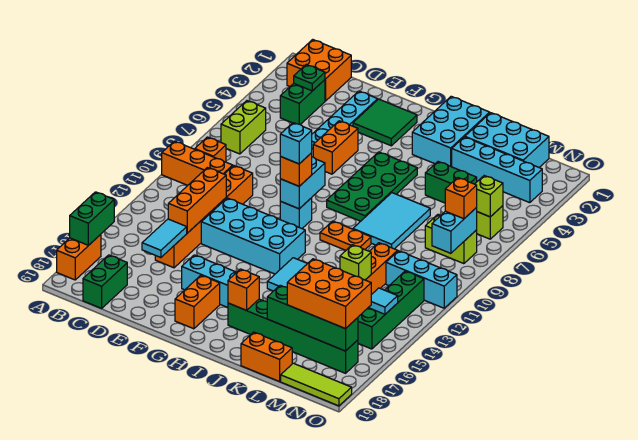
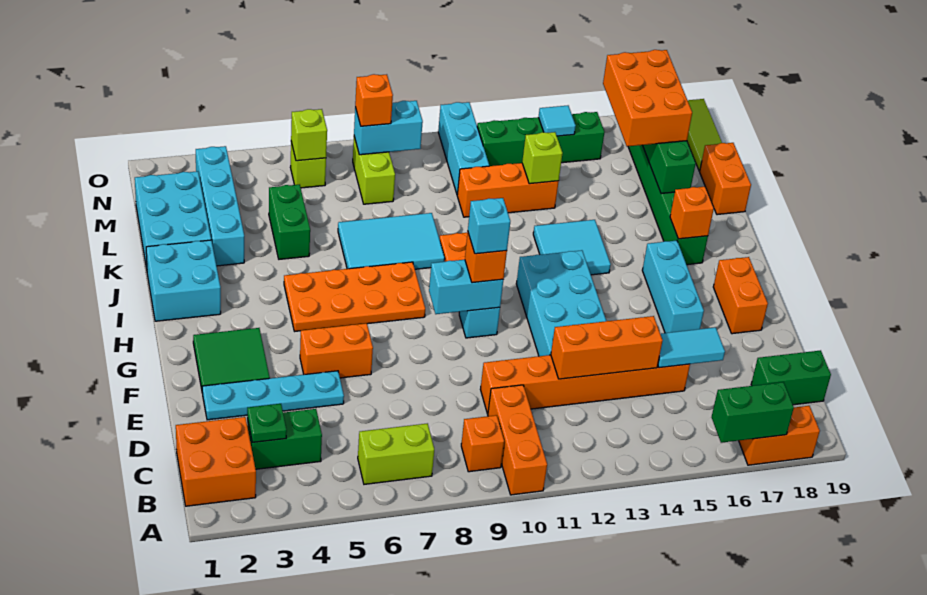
orange brick G17:G18 level 1 -> orange brick F18:G18 level 1
green plate H5:I8 level 1 -> orange plate H5:I8 level 1
cyan brick I1:J3 level 1 -> cyan brick I1:J2 level 1

